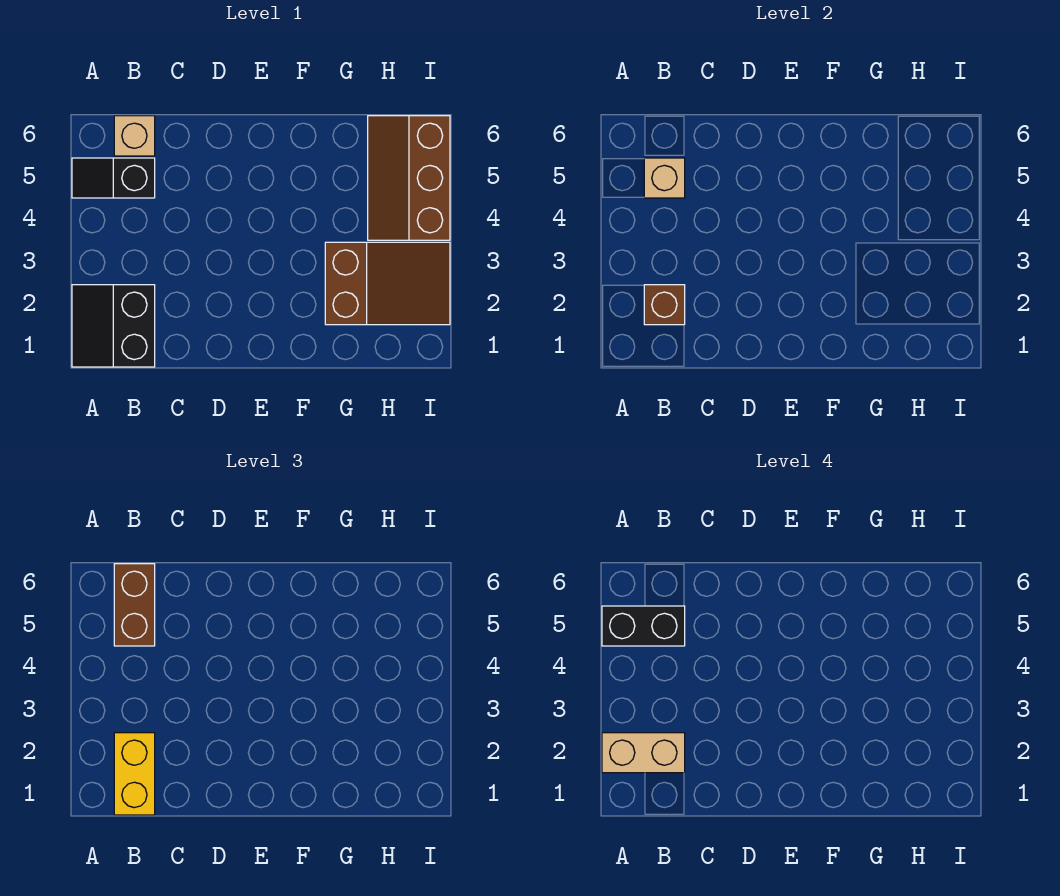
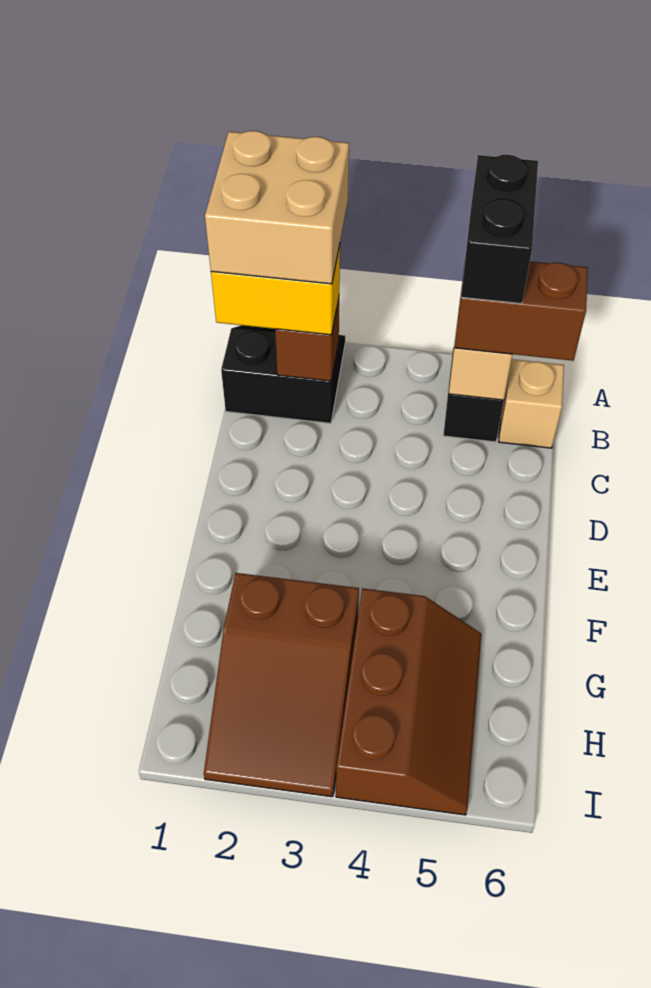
tan brick A2:B2 level 4 -> tan brick A1:B2 level 4
brown slope H4:I6 level 1 top I -> brown slope G4:I5 level 1 top 4

